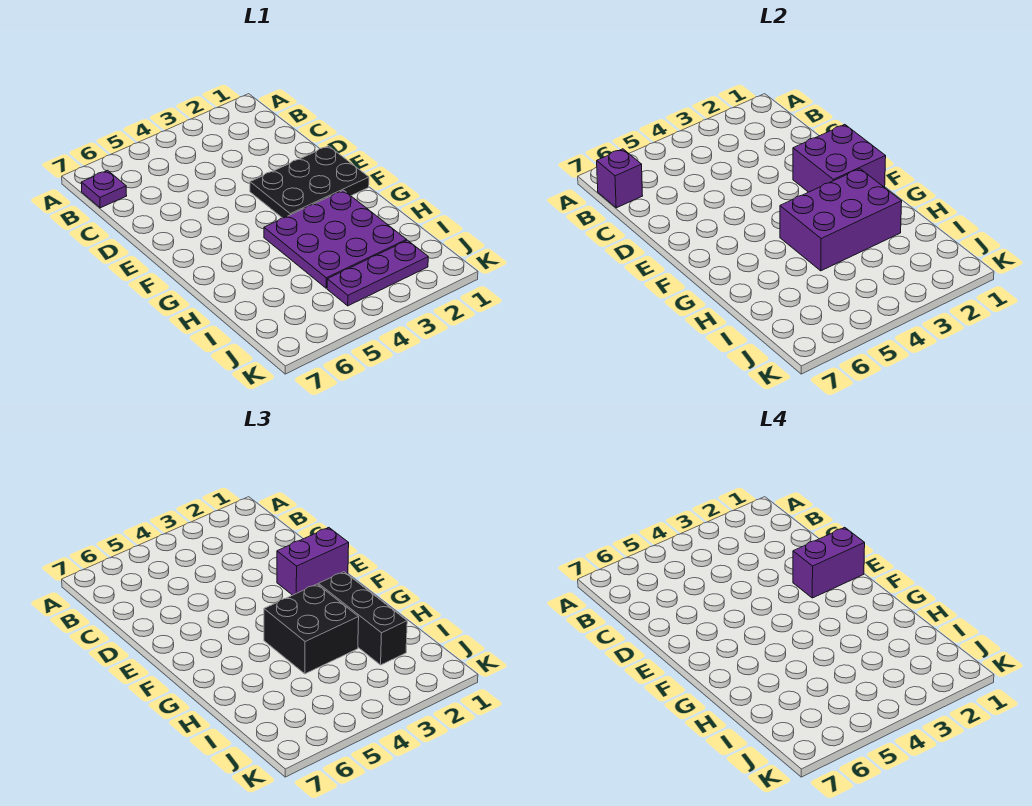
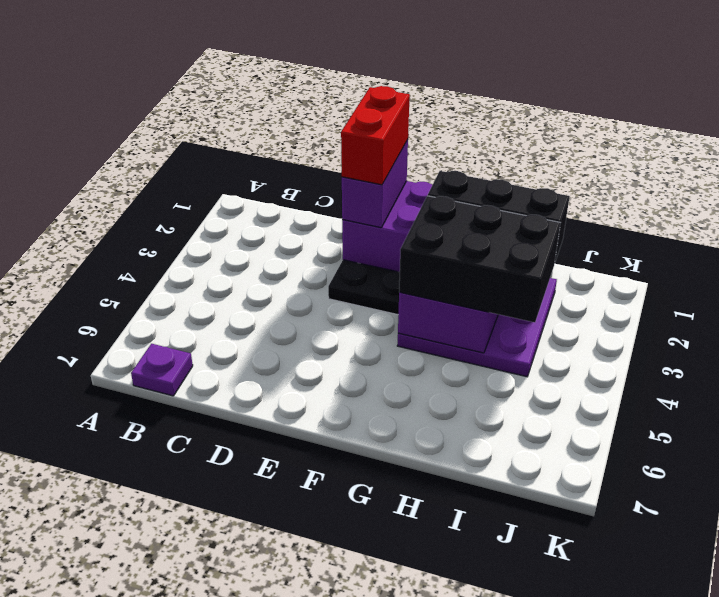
purple brick B7 level 2 -> none
purple brick E1:E2 level 4 -> red brick E1:E2 level 4
black brick G3:H4 level 3 -> black brick G3:I4 level 3
purple plate J2:J4 level 1 -> none

